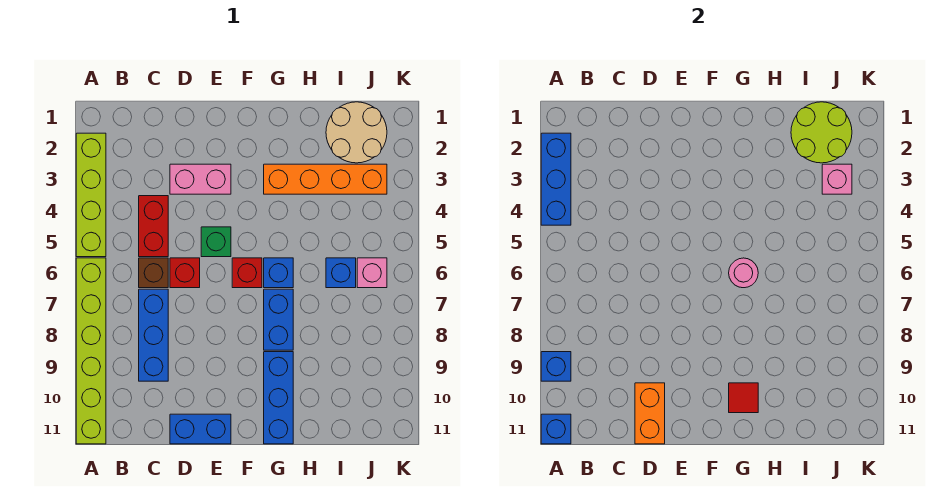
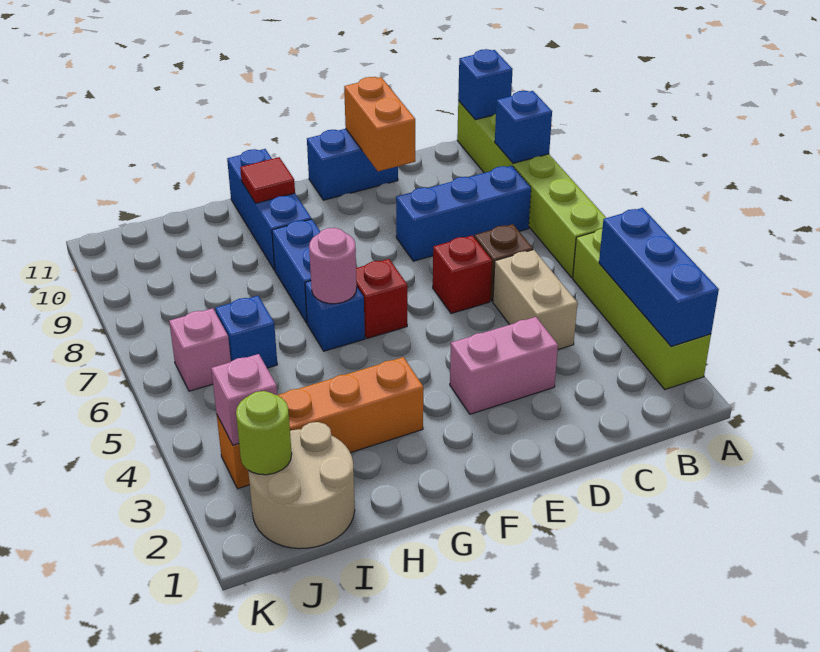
red brick C4:C5 level 1 -> tan brick C4:C5 level 1
blue brick C7:C9 level 1 -> blue brick B8:D8 level 1
green brick E5 level 1 -> none
lime round brick I1:J2 level 2 -> lime round brick J2 level 2

